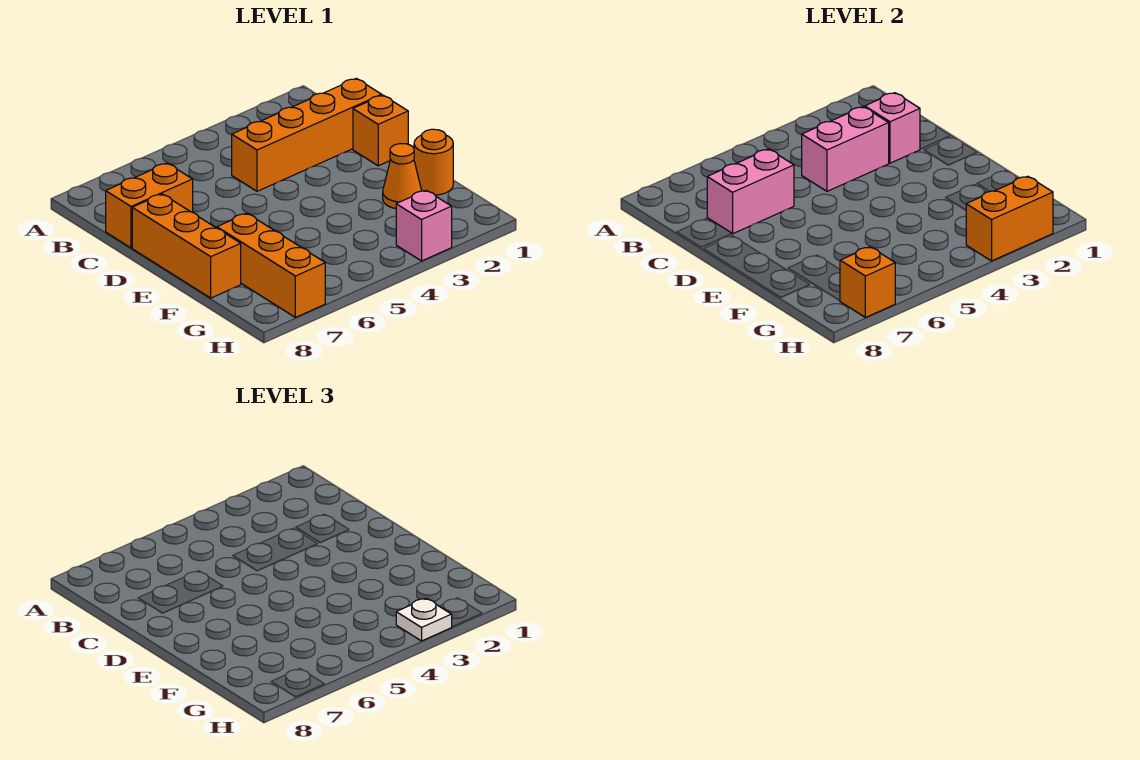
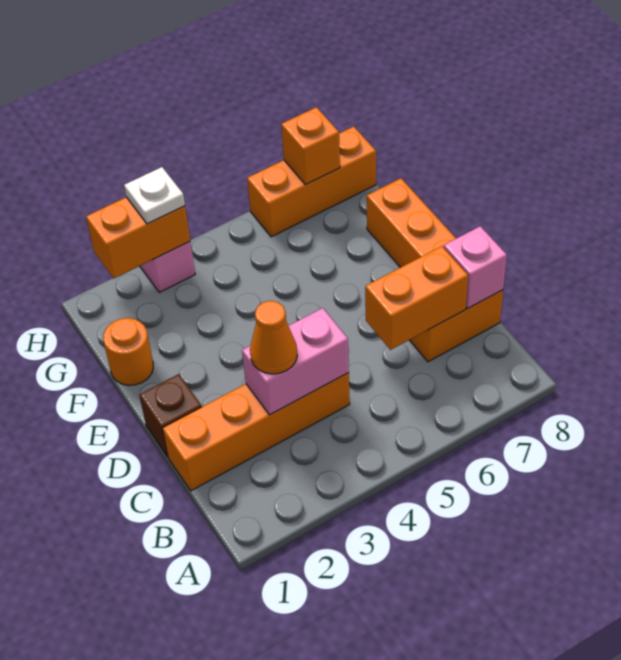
pink brick C2 level 2 -> pink brick C8 level 2
pink brick C6:C7 level 2 -> orange brick C6:C7 level 2
orange brick D1 level 1 -> brown brick D1 level 1
orange cone F2 level 1 -> orange cone C3 level 3
orange brick F7:H7 level 1 -> orange brick H6:H8 level 1

